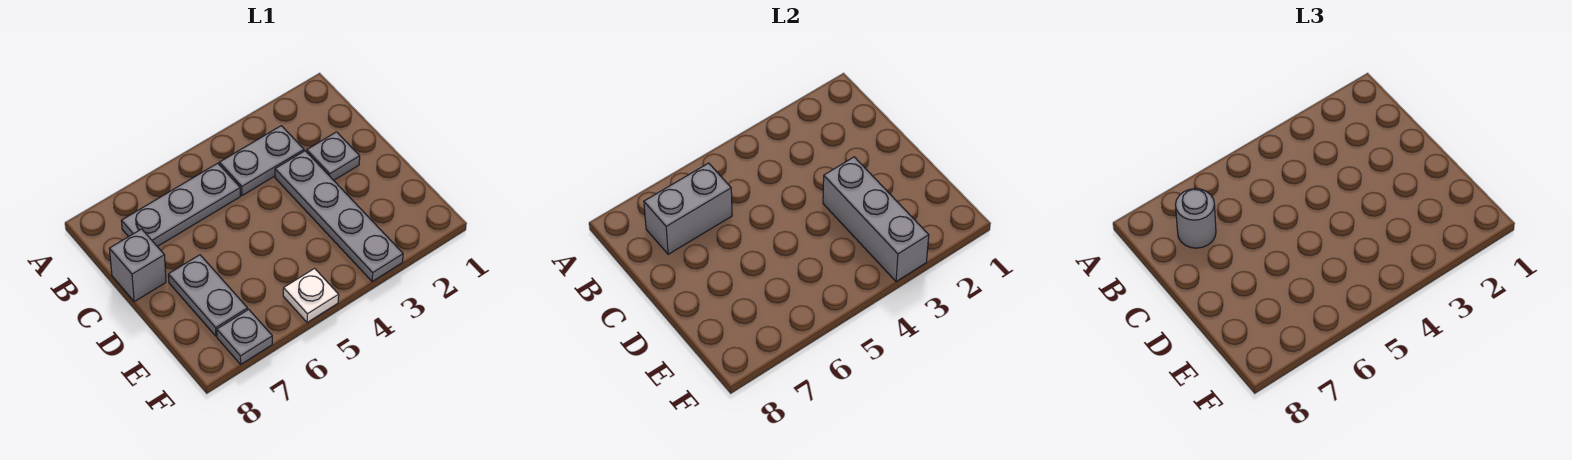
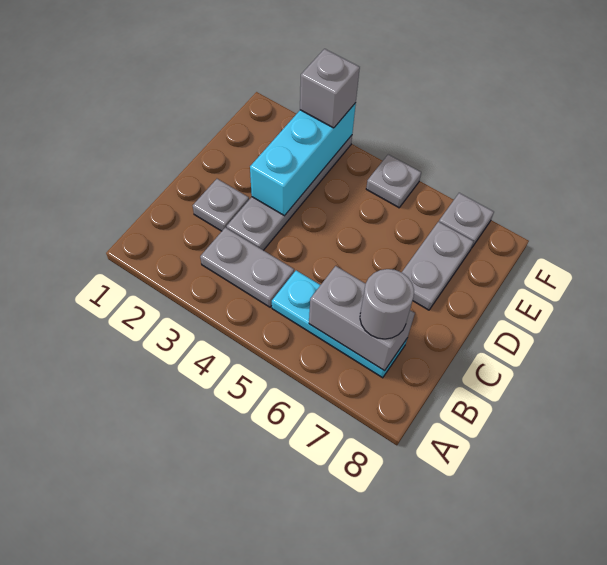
grey plate B5:B7 level 1 -> cyan plate B5:B7 level 1
grey brick C8 level 1 -> grey brick F3 level 3
grey brick D3:F3 level 2 -> cyan brick D3:F3 level 2
white plate F5 level 1 -> grey plate F5 level 1

